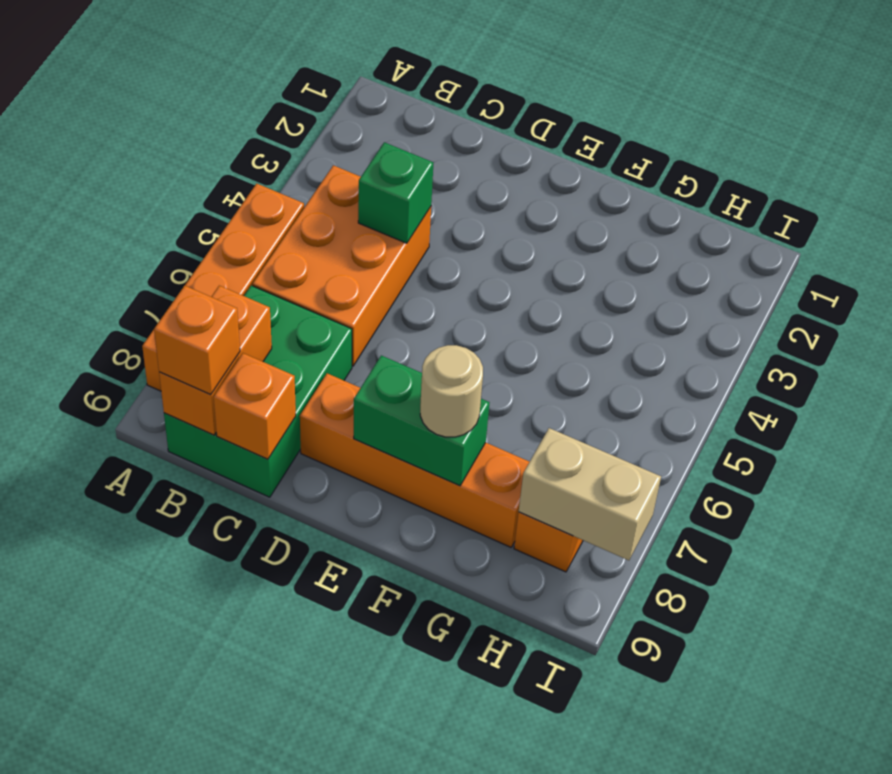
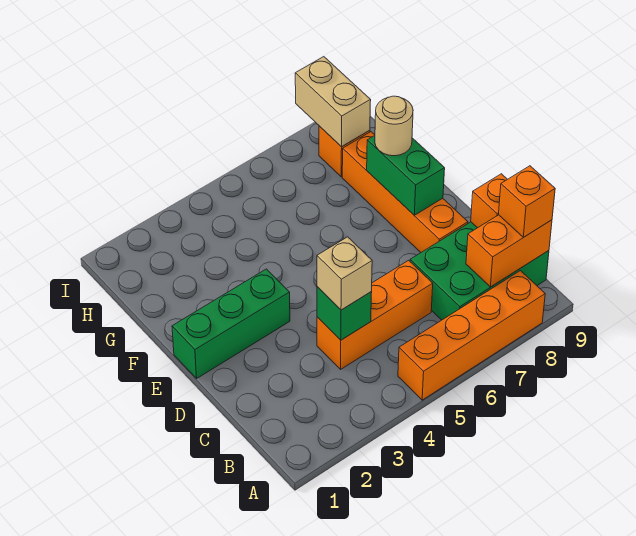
orange brick B4:C6 level 1 -> orange brick C4:C6 level 1
none -> tan brick C4 level 3
none -> green brick E1:E3 level 1

